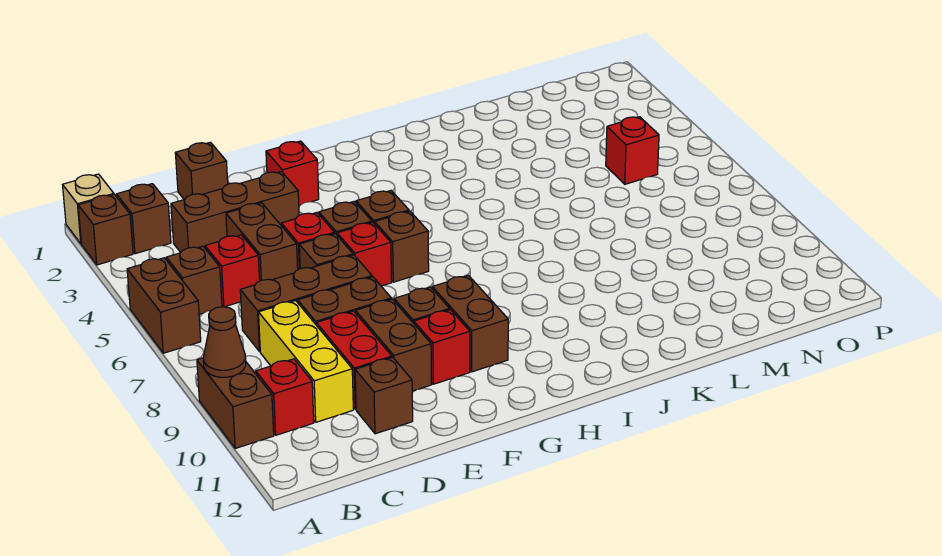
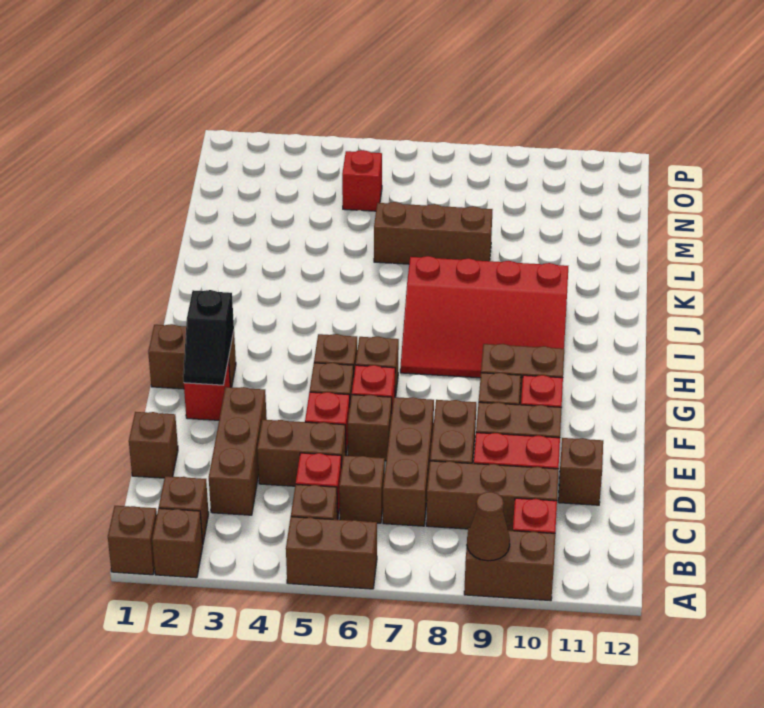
tan brick A1 level 1 -> brown brick A1 level 1
none -> brown brick C6 level 1
yellow brick C8:C10 level 1 -> brown brick C8:C10 level 1
none -> black slope F2:G2 level 2 top G
none -> brown brick G1:G2 level 1
none -> red slope H7:J10 level 1 top J
none -> brown brick L6:L8 level 1

